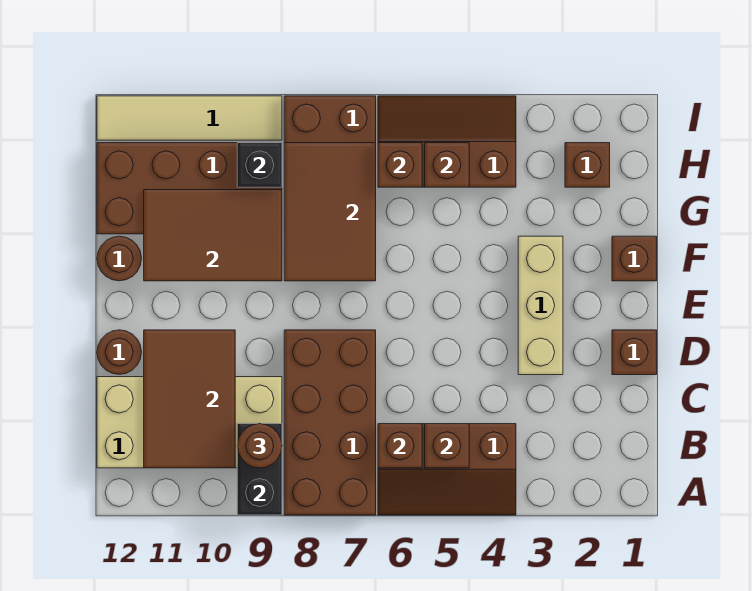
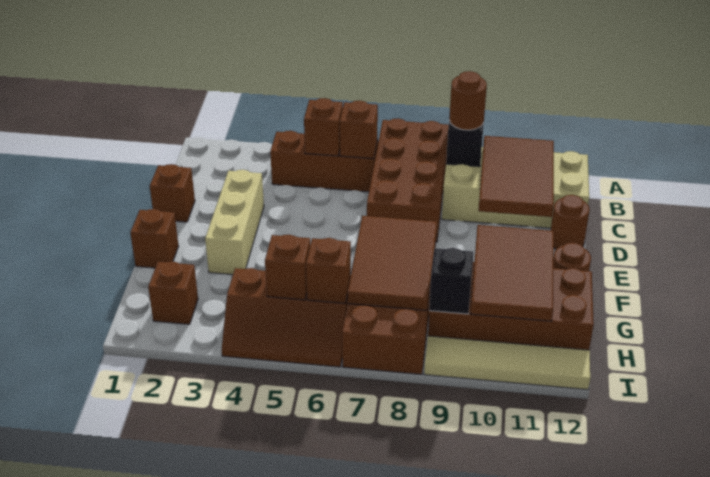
brown tile F9:G11 level 2 -> brown tile F10:H11 level 2

